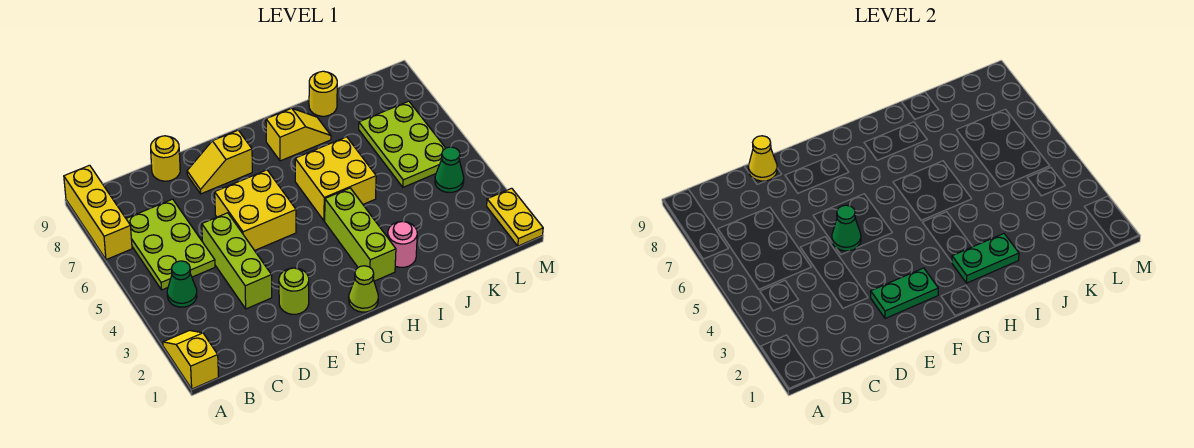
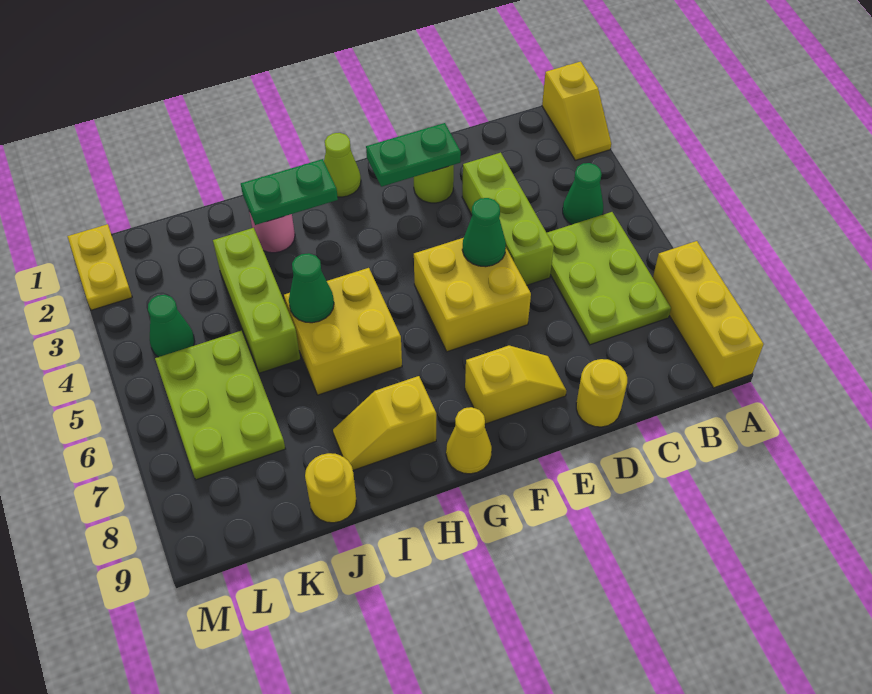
yellow cone D9 level 2 -> yellow cone G9 level 1
lime brick H2:H4 level 1 -> lime brick J3:J5 level 1
none -> green cone I5 level 2

